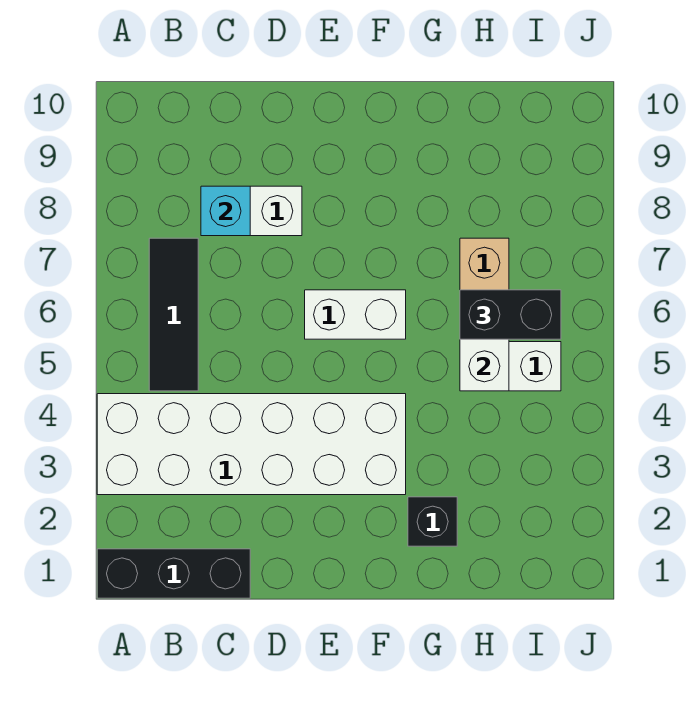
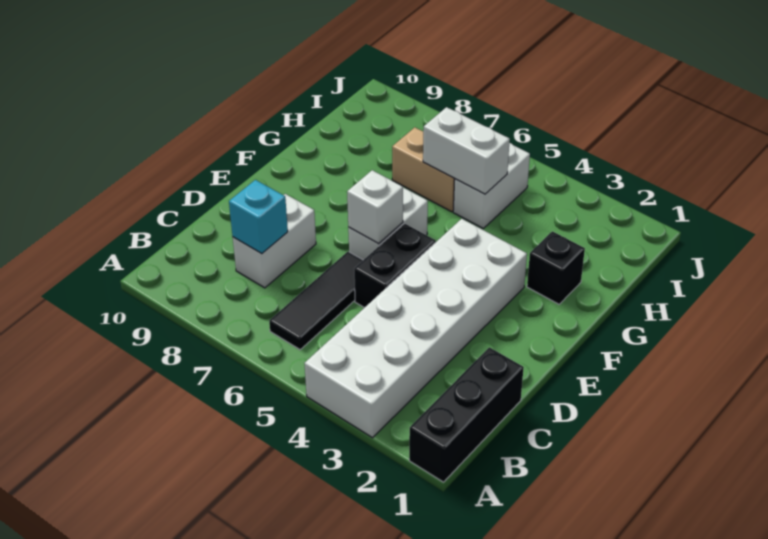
black tile B5:B7 level 1 -> black tile B6:D6 level 1
none -> white brick E6 level 2
black brick H6:I6 level 3 -> black brick D5:E5 level 1

